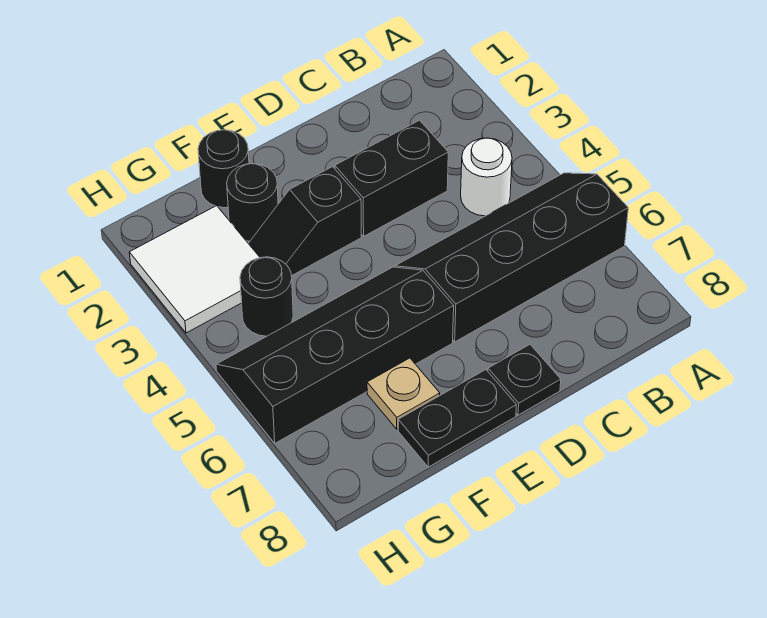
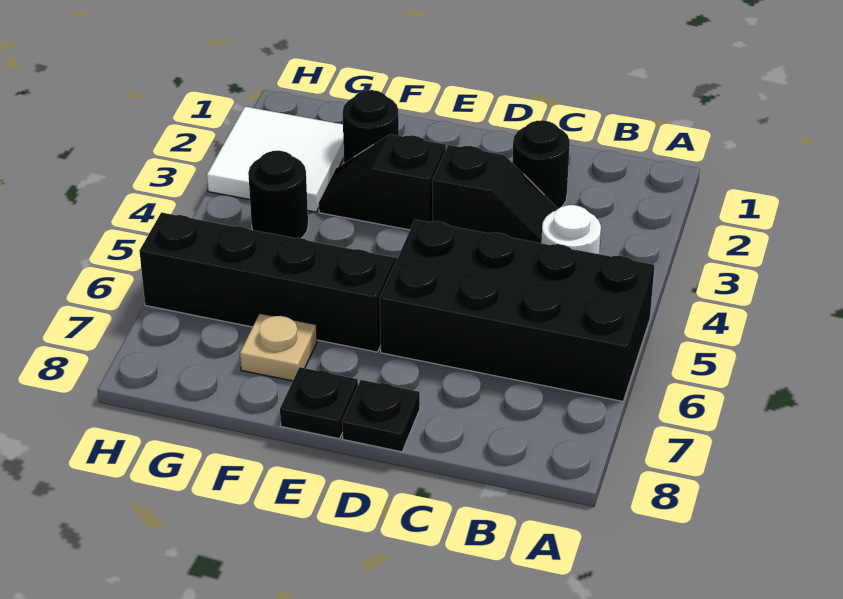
black slope A5:D6 level 1 top 6 -> black brick A5:D6 level 1
black brick C3:D3 level 1 -> black slope C3:D3 level 1 top D
black plate E8:F8 level 1 -> black plate E8 level 1
black round brick F1 level 1 -> black round brick C2 level 1

